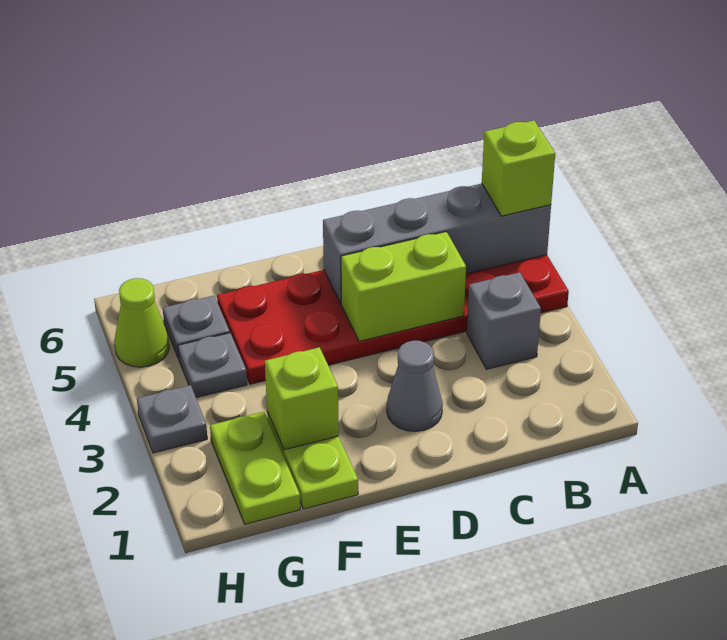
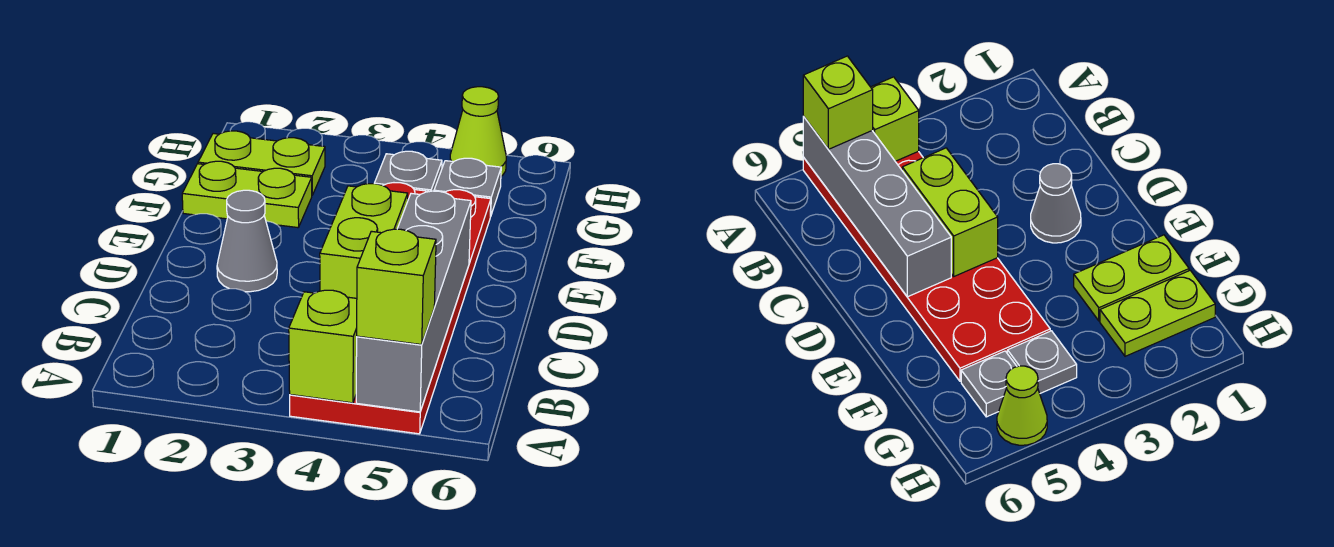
grey brick B3 level 1 -> none
lime brick F2 level 2 -> lime brick A4 level 2
grey plate H3 level 1 -> none

